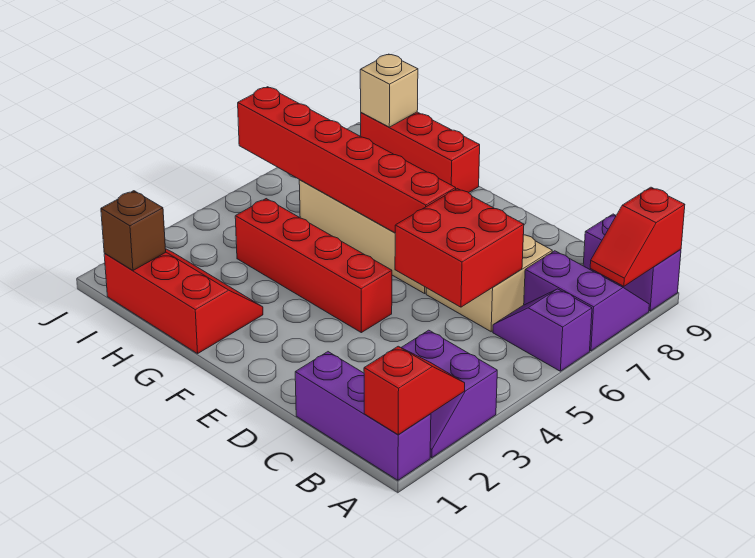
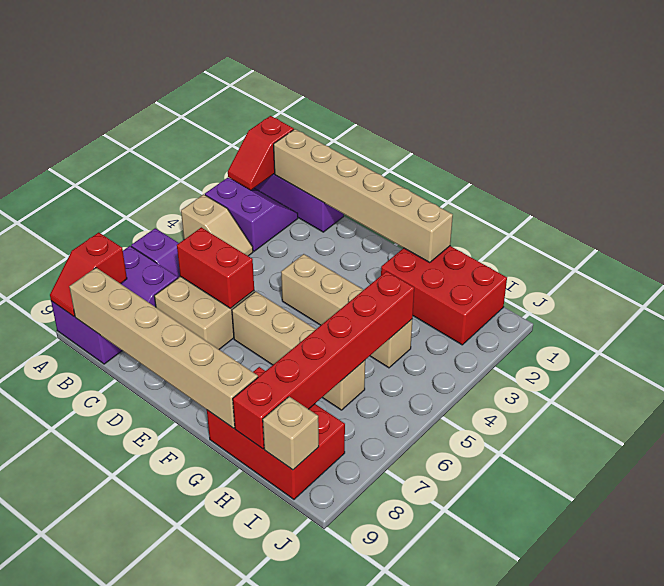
none -> tan slope A4:B4 level 1 top A
red slope A8:A9 level 2 top 9 -> red slope A8:A9 level 2 top 8
none -> tan brick B1:G1 level 2
none -> tan brick B9:G9 level 2
red brick C5:D6 level 2 -> red brick C6:D6 level 2
red brick E4:H4 level 1 -> tan brick E4:H4 level 1
red brick E6:J6 level 2 -> red brick H4:H9 level 2
red slope G1:I2 level 1 top 1 -> red brick G1:I2 level 1
red brick G9:I9 level 1 -> red brick G8:I9 level 1
brown brick I1 level 2 -> none

